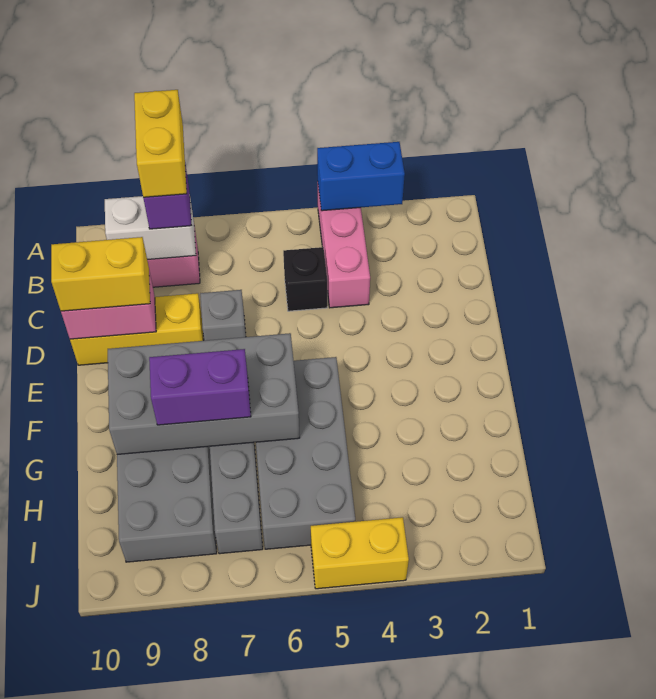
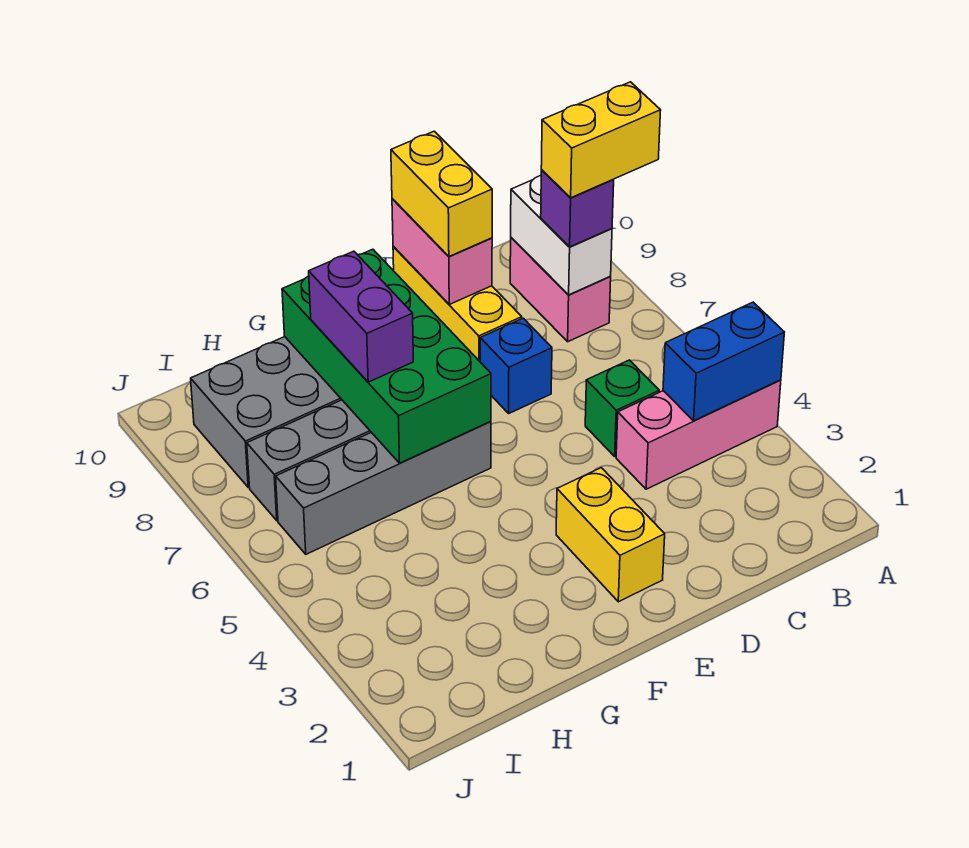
blue brick A3:A4 level 2 -> blue brick A4:B4 level 2
black brick C5 level 1 -> green brick C5 level 1
grey brick D7 level 1 -> blue brick D7 level 1
grey brick F5:I6 level 1 -> grey brick F6:I6 level 1
grey brick F6:G9 level 2 -> green brick F6:G9 level 2
yellow brick J4:J5 level 1 -> yellow brick E2:E3 level 1

